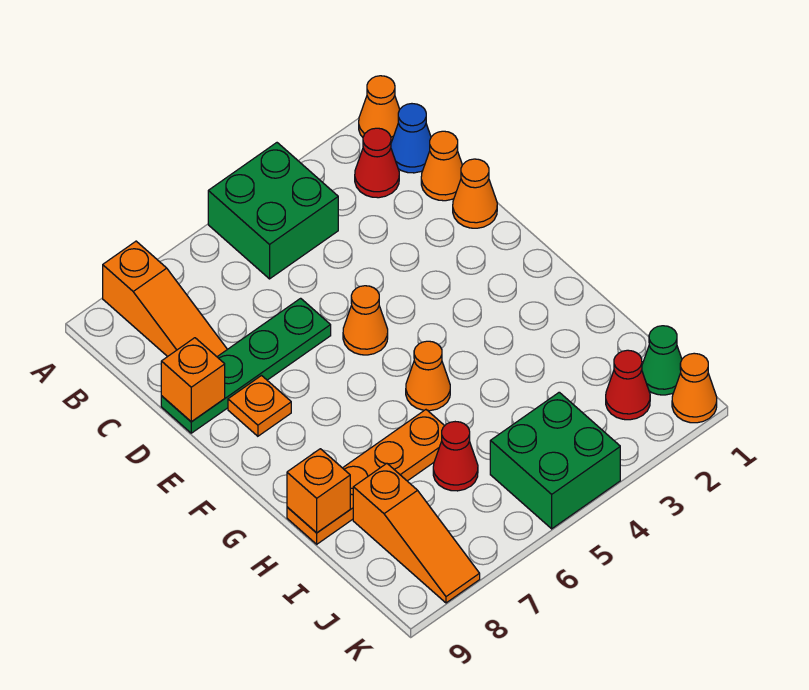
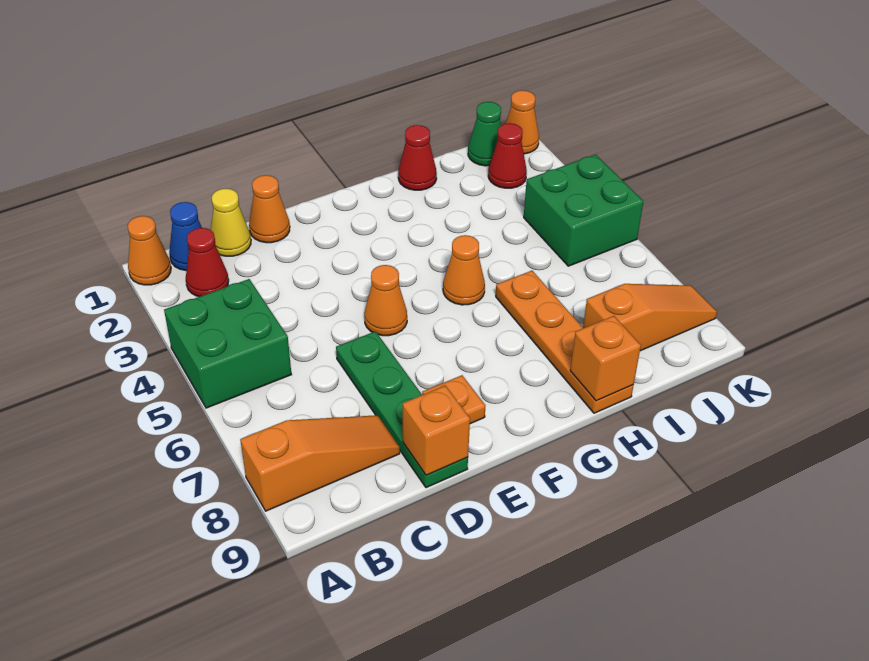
orange cone C1 level 1 -> yellow cone C1 level 1
red cone I6 level 1 -> red cone H1 level 1

